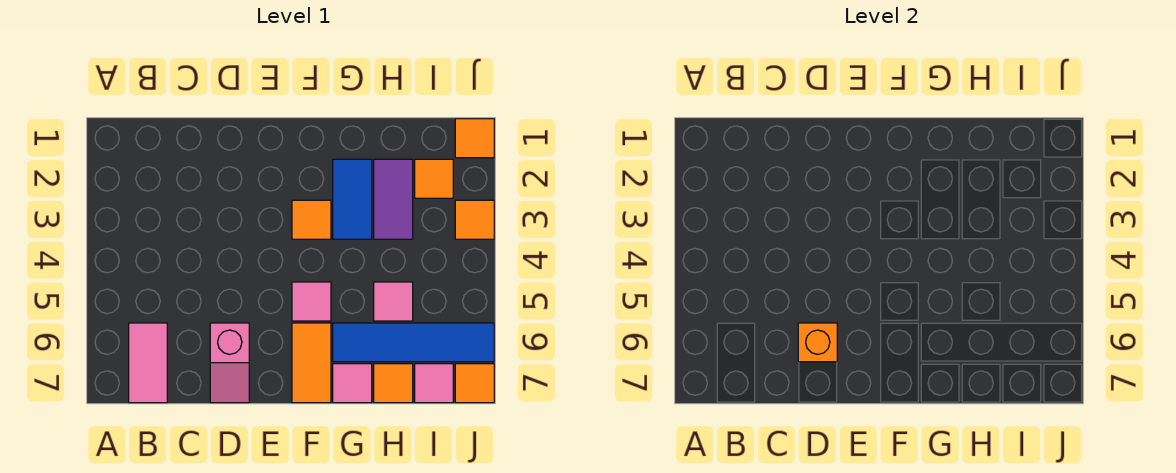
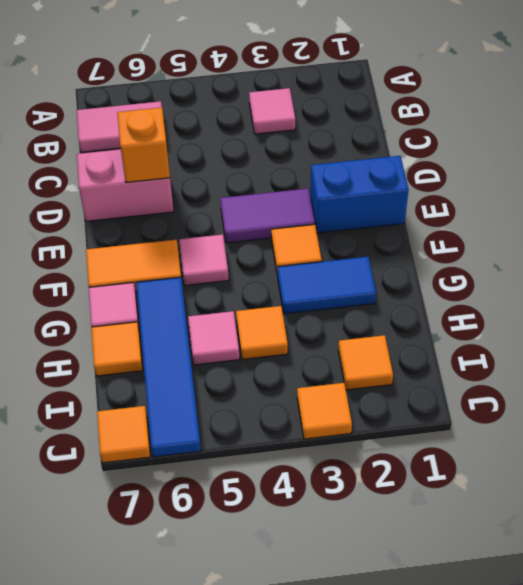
pink slope D6:D7 level 1 top 6 -> pink brick D6:D7 level 1
none -> blue brick E1:E2 level 1
purple tile H2:H3 level 1 -> purple tile E3:E4 level 1
pink tile I7 level 1 -> pink tile B3 level 1
orange tile J1 level 1 -> orange tile H4 level 1

